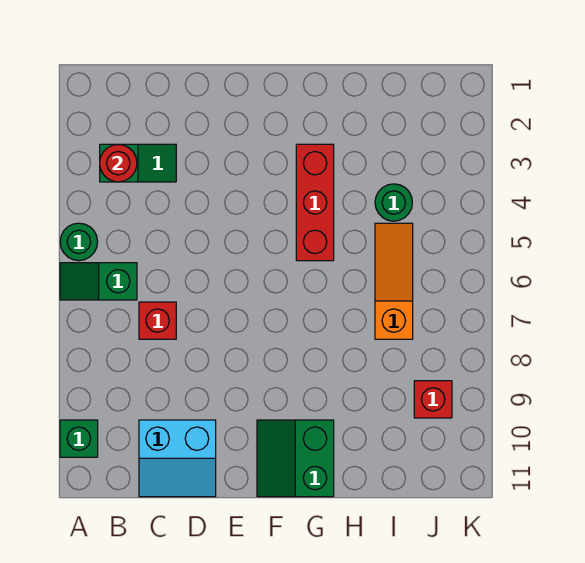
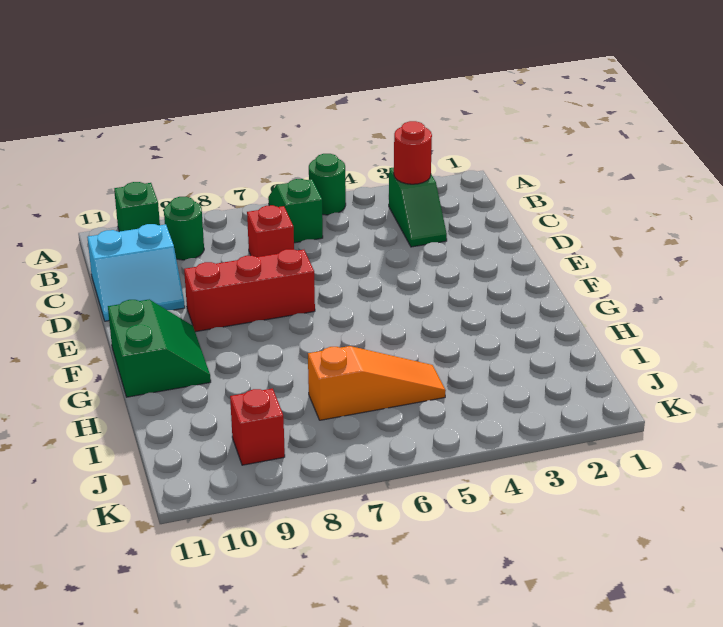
cyan slope C10:D11 level 1 top 10 -> cyan slope C10:D11 level 1 top C
green slope F10:G11 level 1 top G -> green slope F10:G11 level 1 top 11
red brick G3:G5 level 1 -> red brick E7:E9 level 1
green round brick I4 level 1 -> green round brick B9 level 1

